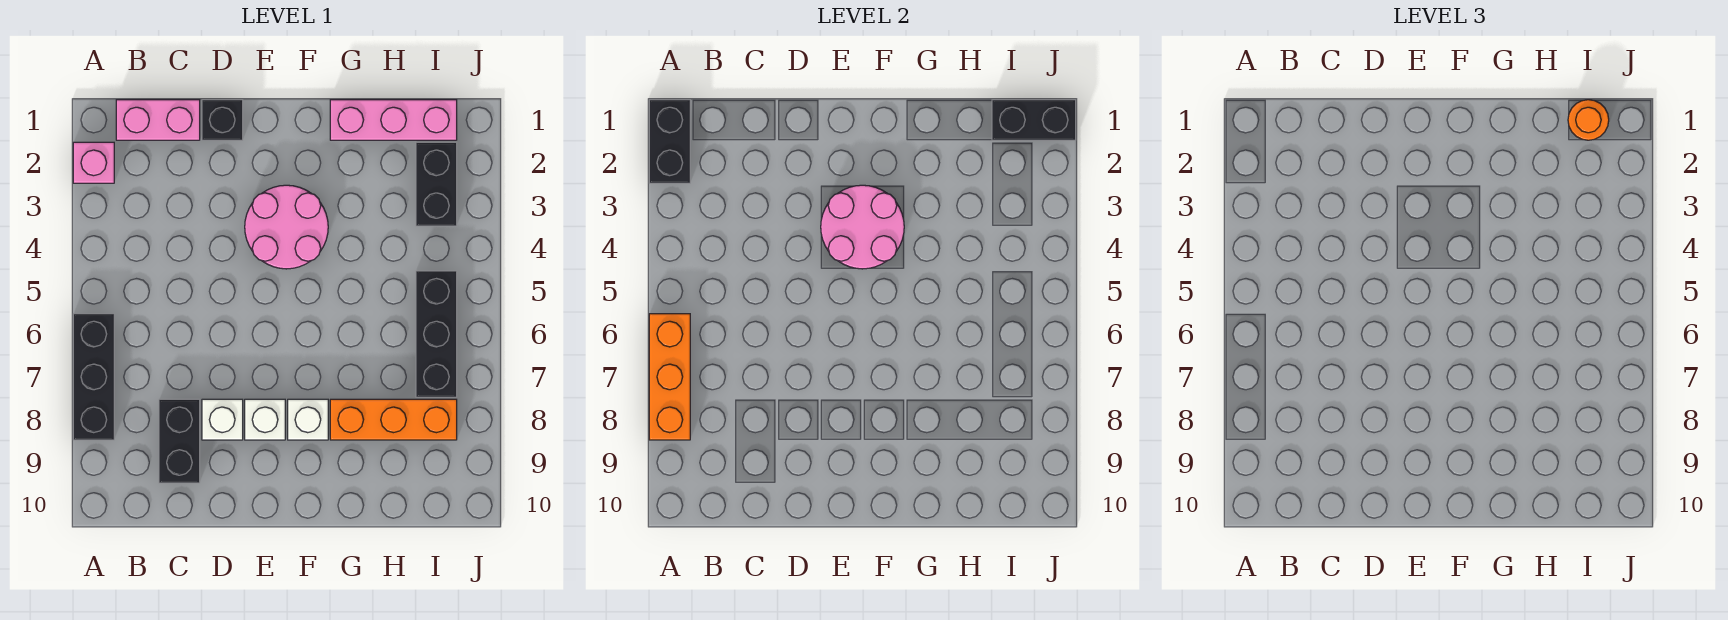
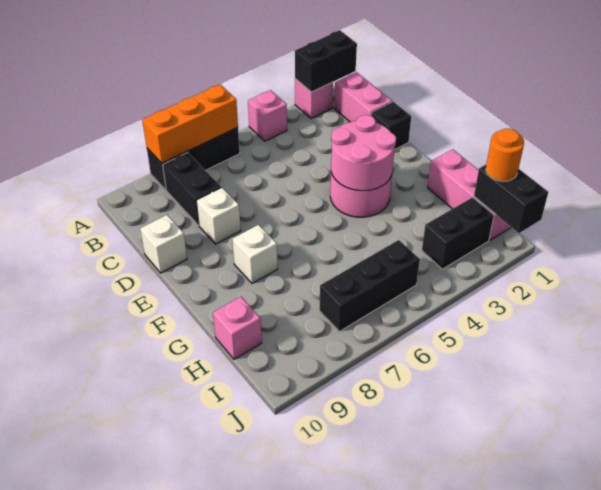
none -> pink brick A4 level 1
black brick C8:C9 level 1 -> black brick B8:C8 level 1
white brick E8 level 1 -> white brick D10 level 1
orange brick G8:I8 level 1 -> none
none -> pink brick H10 level 1

